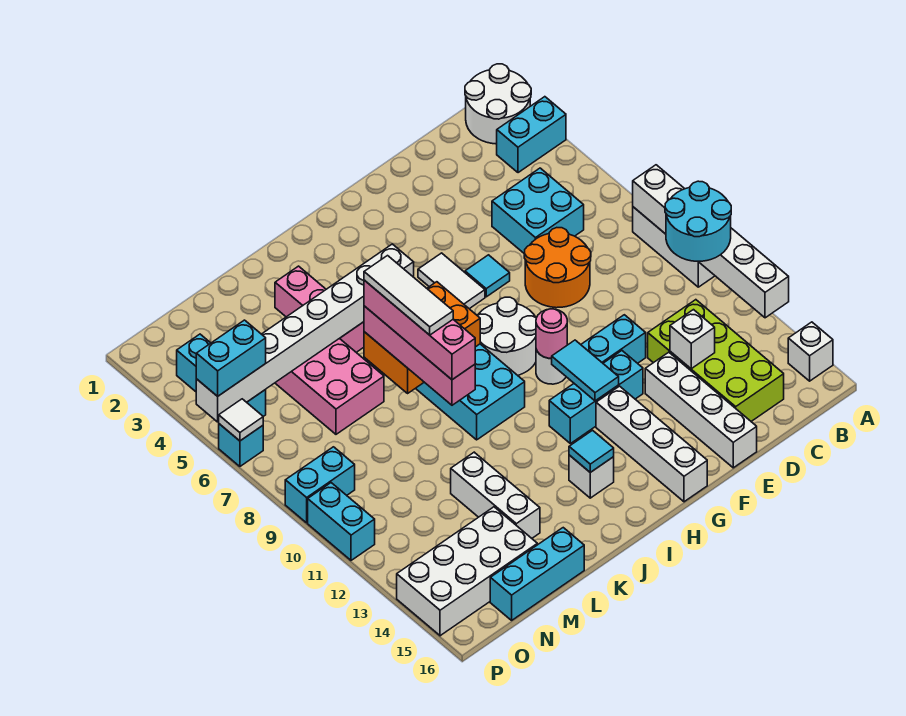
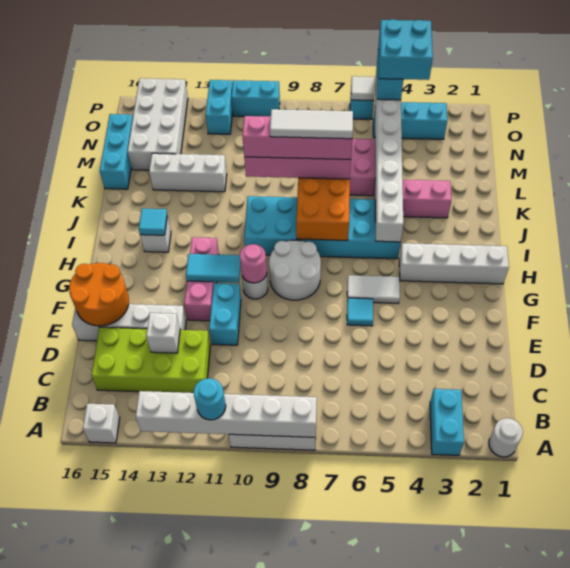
white round brick A1:B2 level 1 -> white round brick A1 level 1
cyan round brick A10:B11 level 3 -> cyan round brick A11 level 3
cyan brick C5:D6 level 1 -> cyan brick O4:P5 level 4
orange round brick D7:E8 level 1 -> orange round brick E15:F16 level 2
cyan brick F12:H12 level 1 -> pink brick F12:H12 level 1
white brick G13:G16 level 1 -> white brick H1:H4 level 1
cyan brick O9:P9 level 1 -> cyan brick O12:P12 level 1

